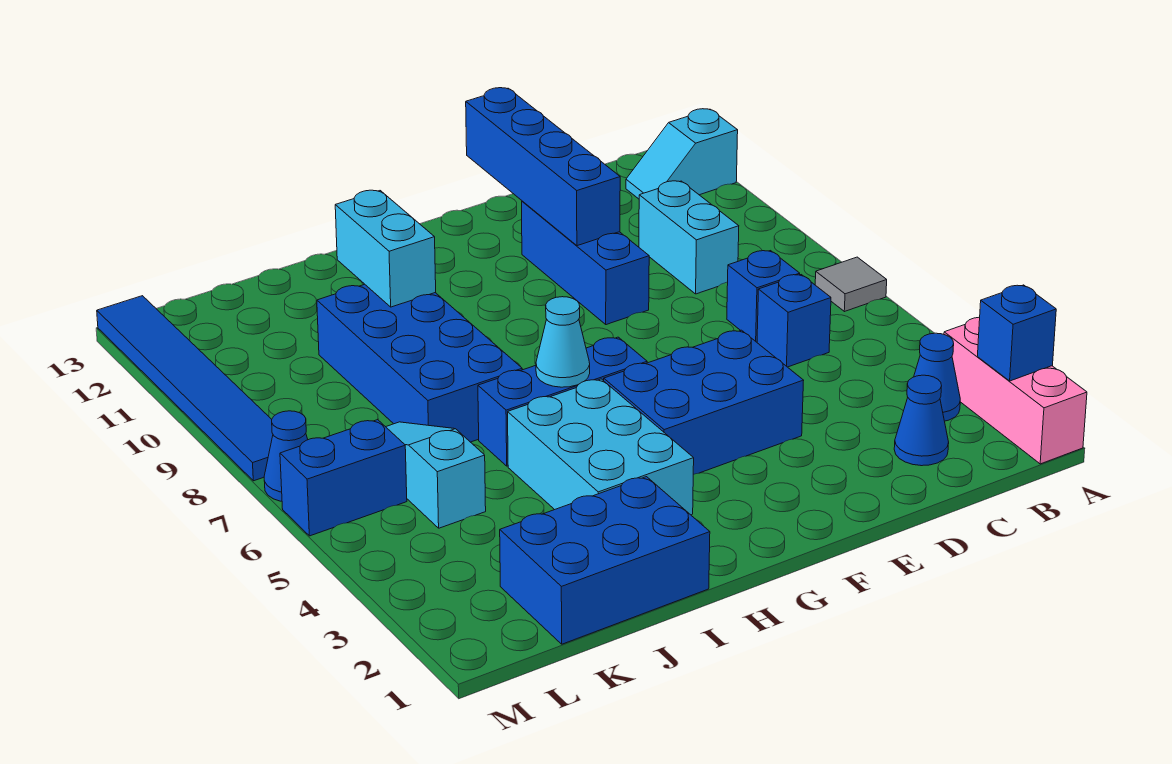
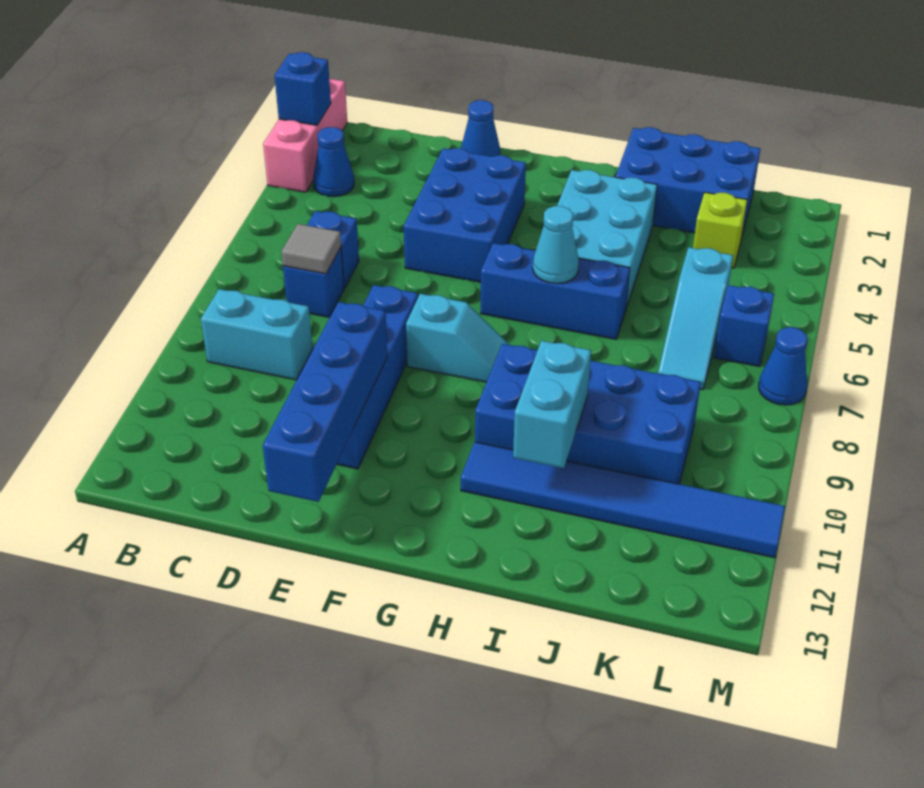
grey tile A7 level 1 -> grey tile C7 level 2
cyan slope A12:B12 level 1 top A -> cyan slope F8:G8 level 1 top F
blue cone C2 level 1 -> blue cone E1 level 1
cyan brick C9:C10 level 1 -> cyan brick B9:C9 level 1
blue brick E4:G5 level 1 -> blue brick E3:F5 level 1
blue brick E9:E11 level 1 -> blue brick E8:E11 level 1
blue brick I7:J10 level 1 -> blue brick H9:K10 level 1
none -> lime brick K3 level 1
blue brick L6:M6 level 1 -> blue brick L6 level 1
blue tile M8:M13 level 1 -> blue tile H11:M11 level 1

